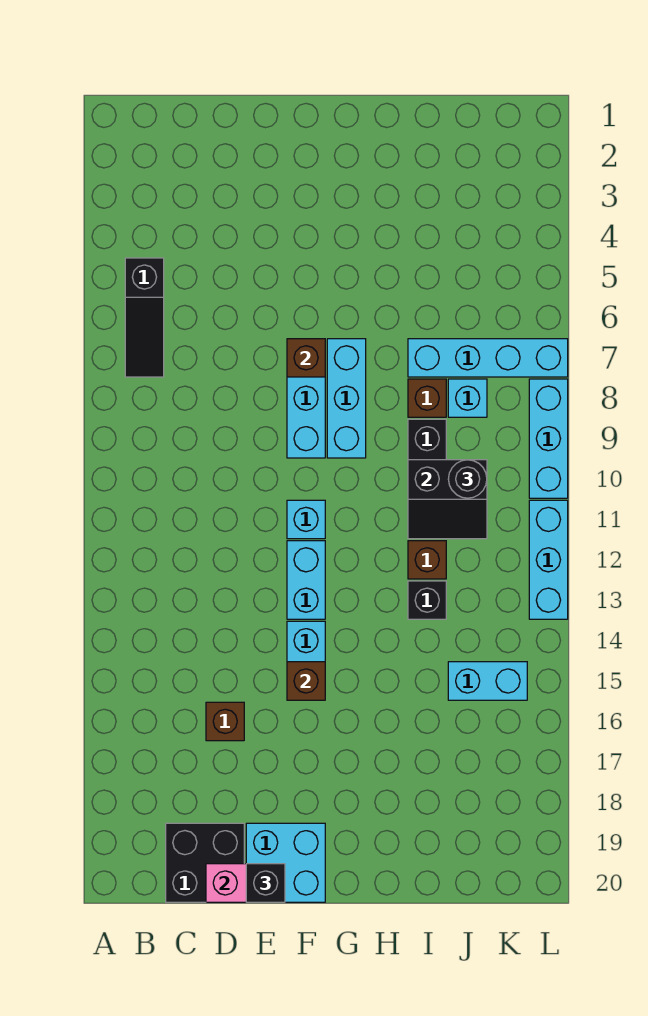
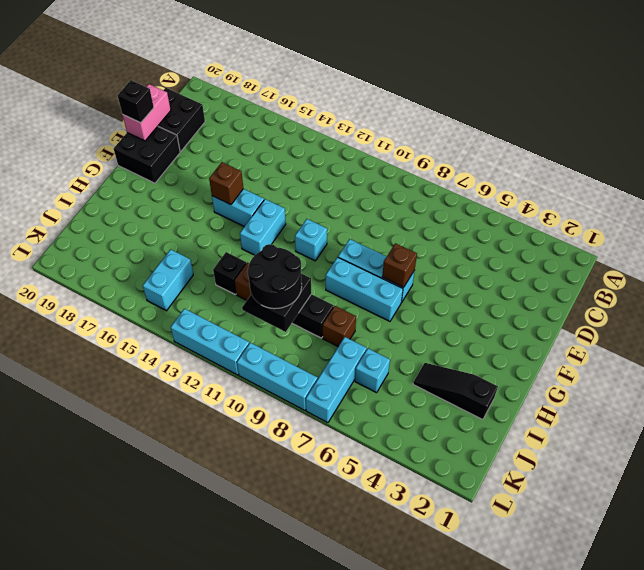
black slope B5:B7 level 1 top 5 -> black slope I2:I4 level 1 top 2
brown brick D16 level 1 -> none
cyan brick E19:F20 level 1 -> black brick E19:F20 level 1
cyan brick F12:F13 level 1 -> cyan brick F13:G13 level 1
cyan brick I7:L7 level 1 -> cyan brick J7:L7 level 1
cyan brick J8 level 1 -> cyan brick J6 level 1
black round brick J10 level 3 -> black round brick I10:J11 level 3

